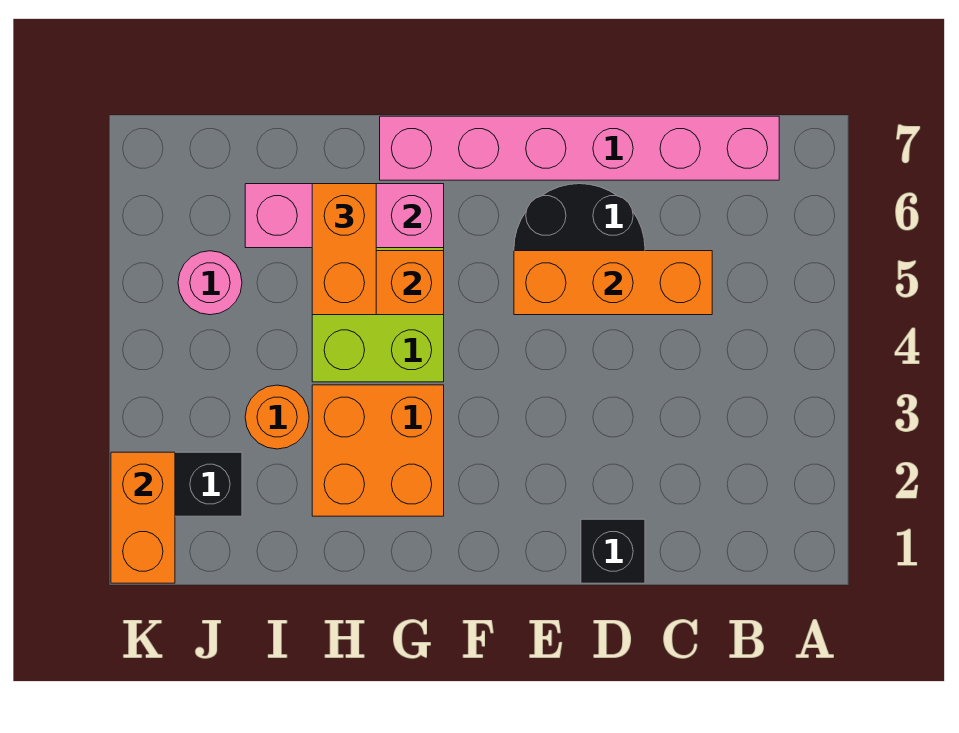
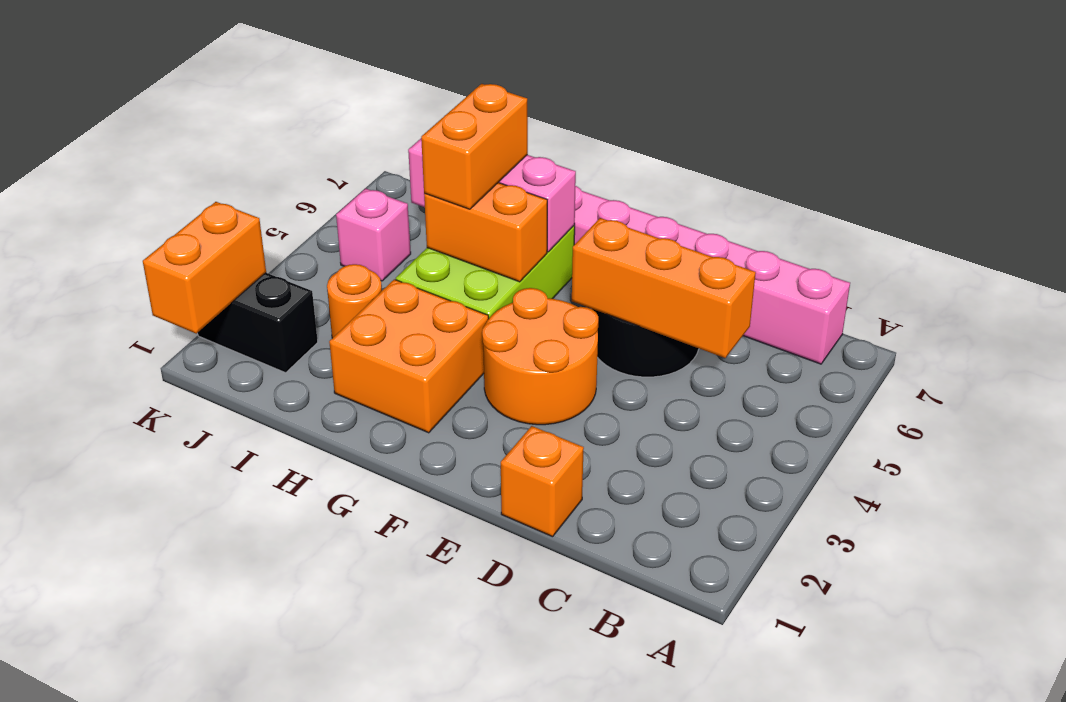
black brick D1 level 1 -> orange brick D1 level 1
none -> orange round brick E3:F4 level 1
pink round brick J5 level 1 -> pink brick J5 level 1

